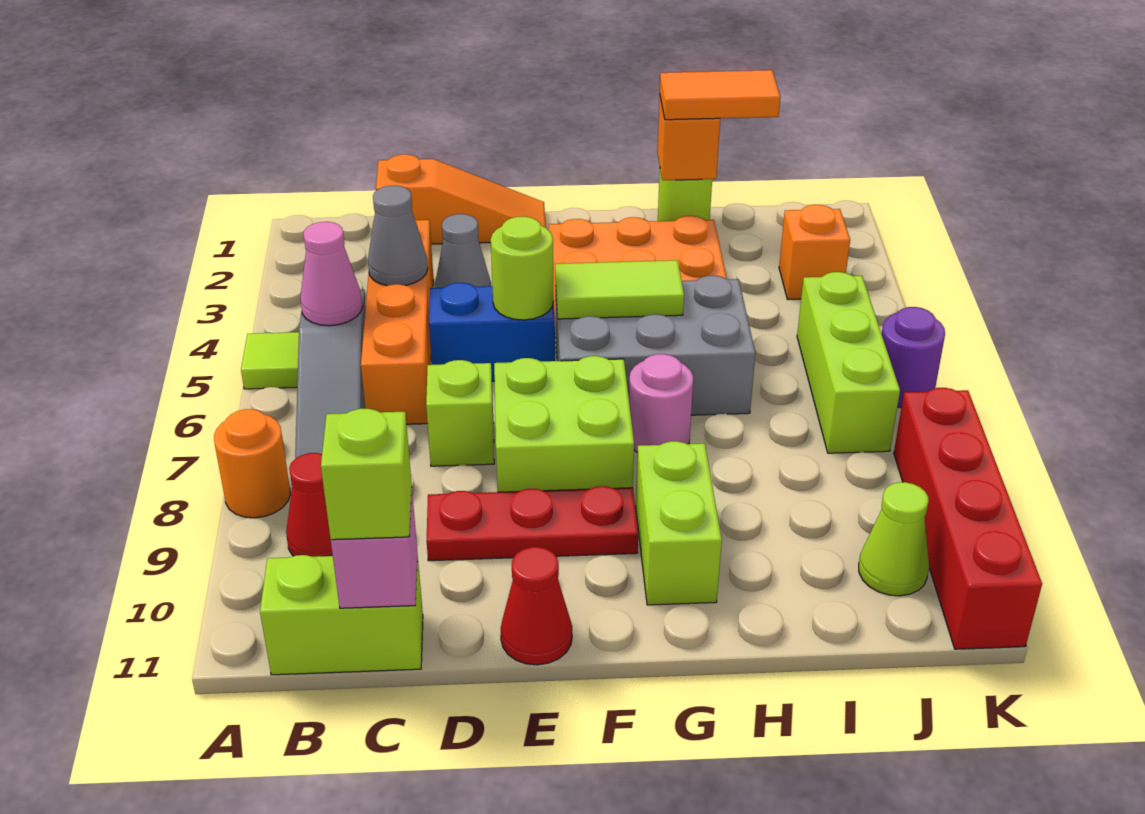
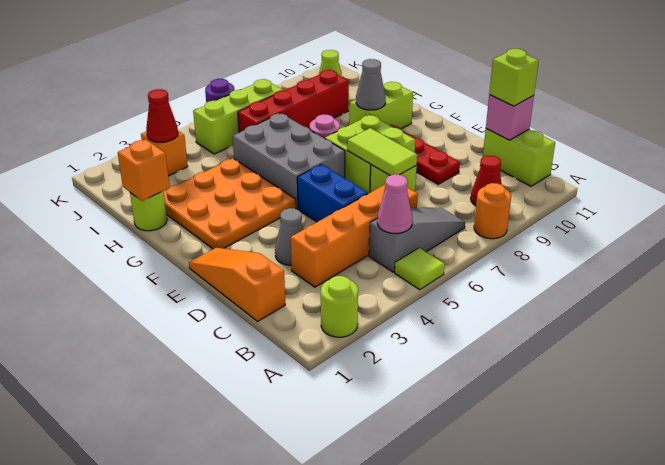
grey cone C4 level 2 -> grey cone G9 level 2
lime round brick E5 level 2 -> lime round brick A2 level 1
red cone E11 level 1 -> red cone J3 level 2
lime tile F5:G5 level 2 -> lime tile D7:E7 level 2
orange tile H1:I1 level 3 -> none
red brick K8:K11 level 1 -> red brick I6:I9 level 1

